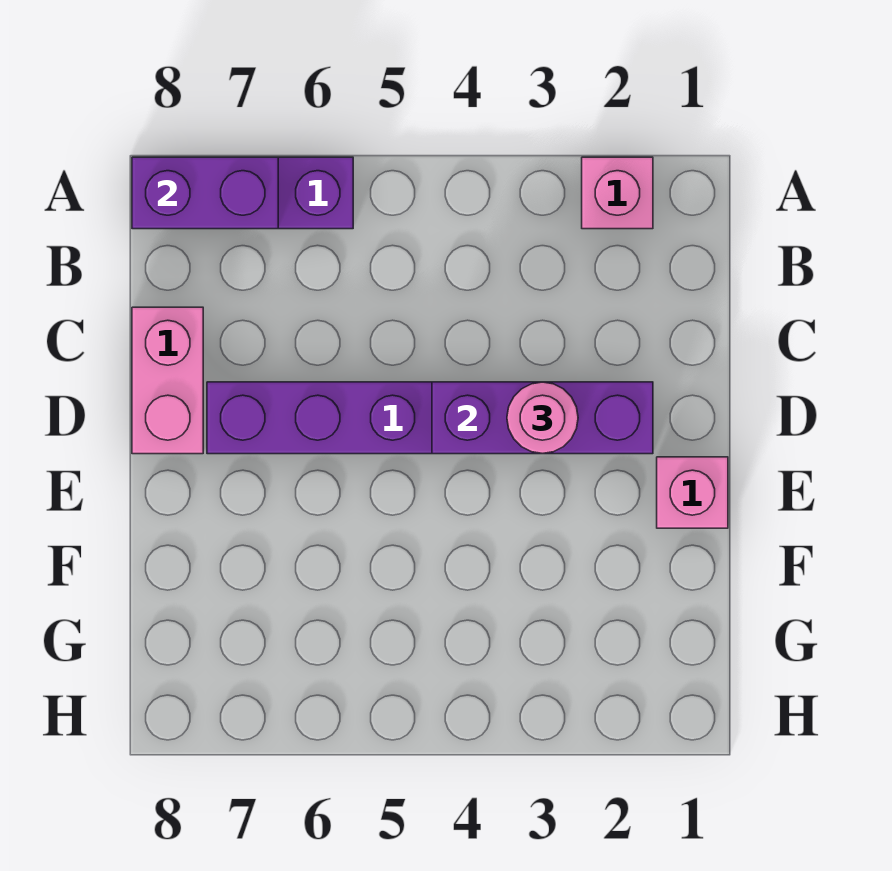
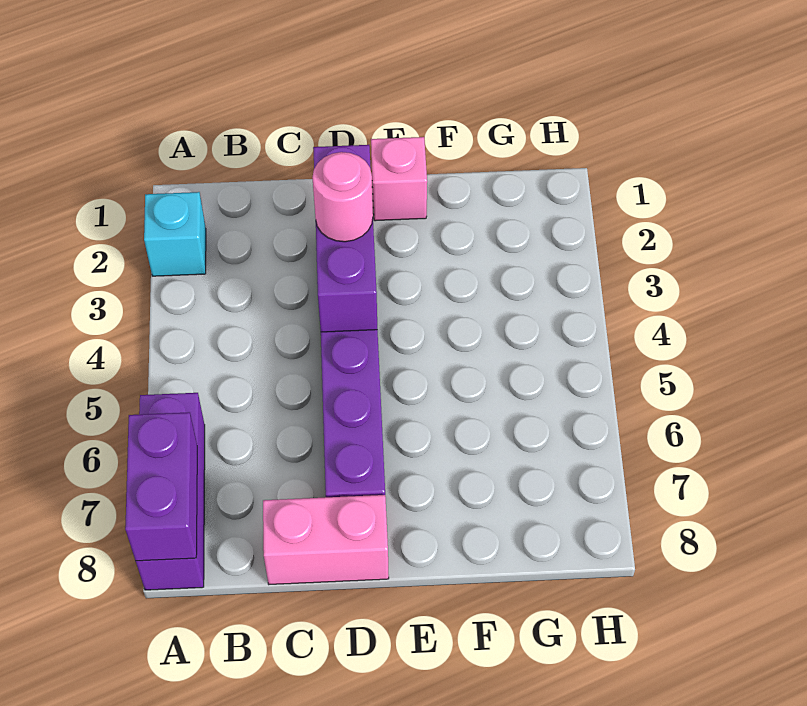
pink brick A2 level 1 -> cyan brick A2 level 1

